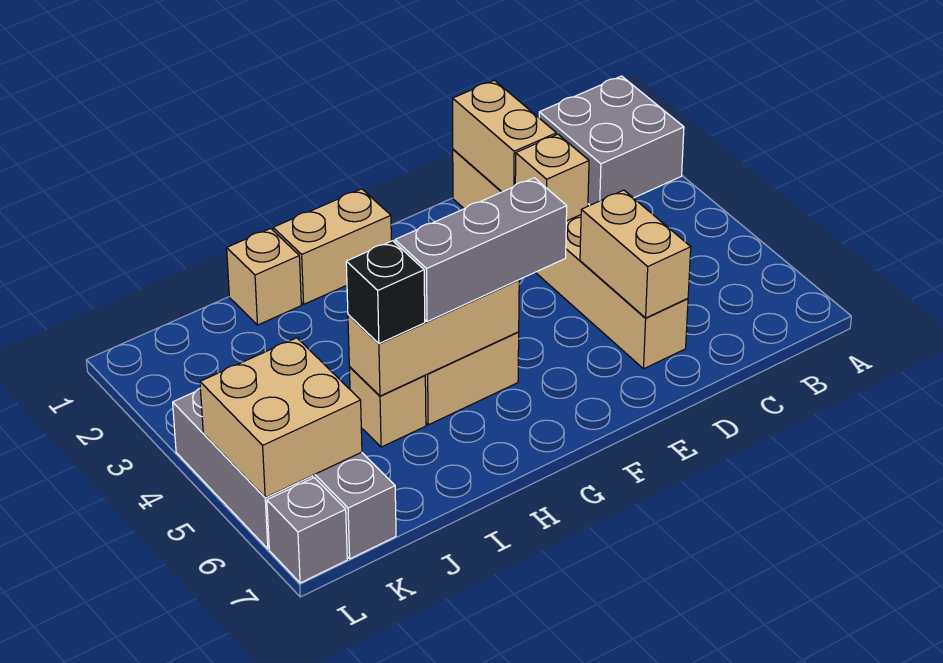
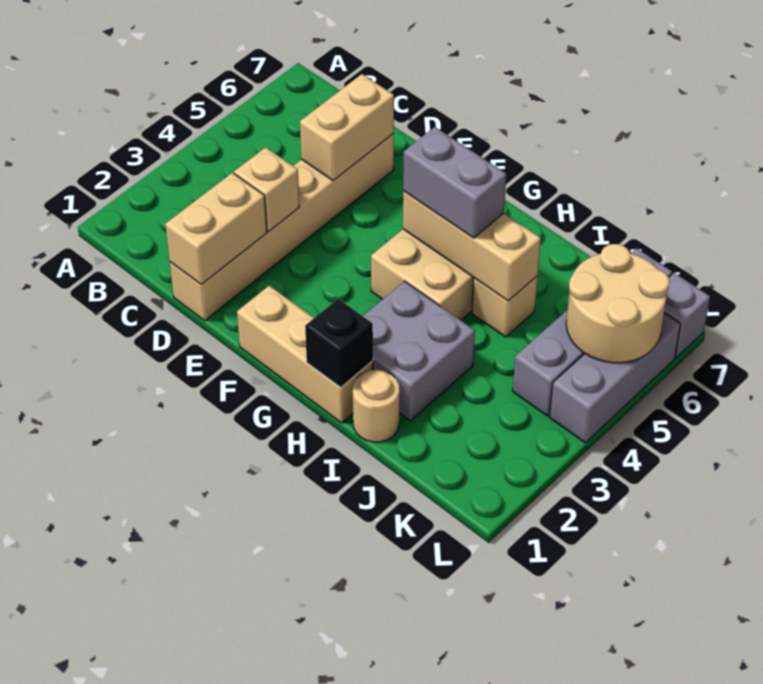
grey brick A1:B2 level 1 -> grey brick H2:I3 level 1
grey brick F5:H5 level 3 -> grey brick G5:H5 level 3
tan brick G1:H1 level 1 -> tan brick F1:H1 level 1
tan brick I1 level 1 -> tan round brick I1 level 1
black brick I5 level 3 -> black brick H1 level 2
tan brick K5:L6 level 2 -> tan round brick K5:L6 level 2

